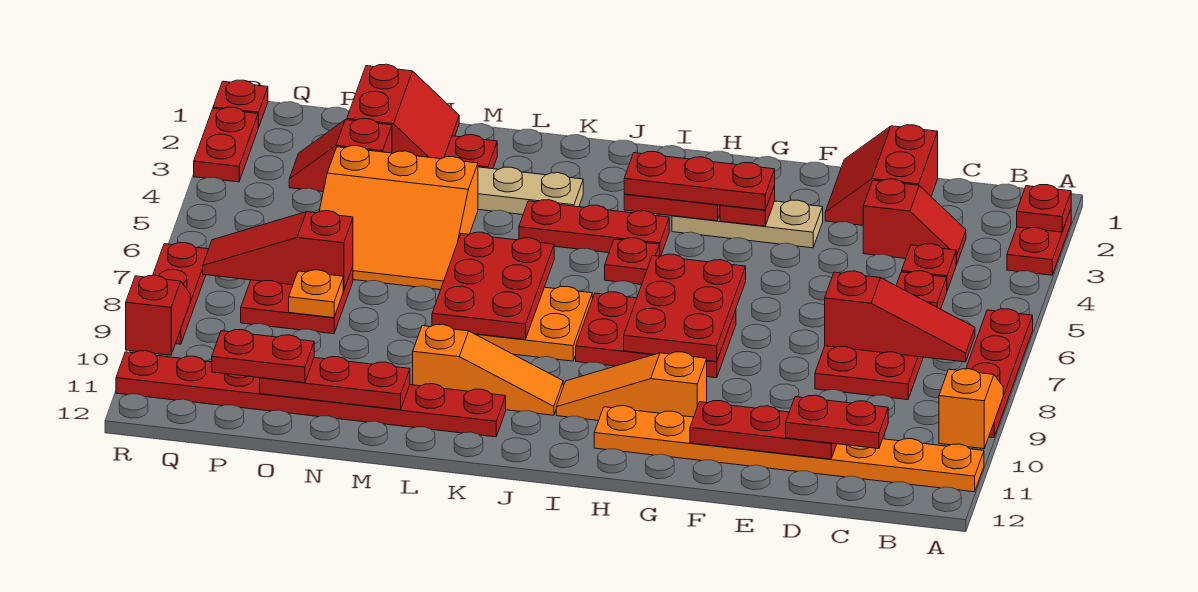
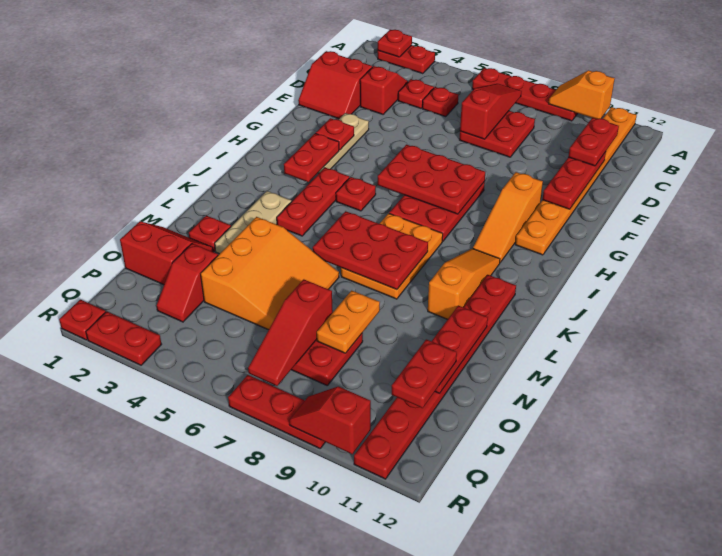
red plate G3:I3 level 3 -> none
orange plate O8 level 2 -> orange plate N8:O8 level 2

